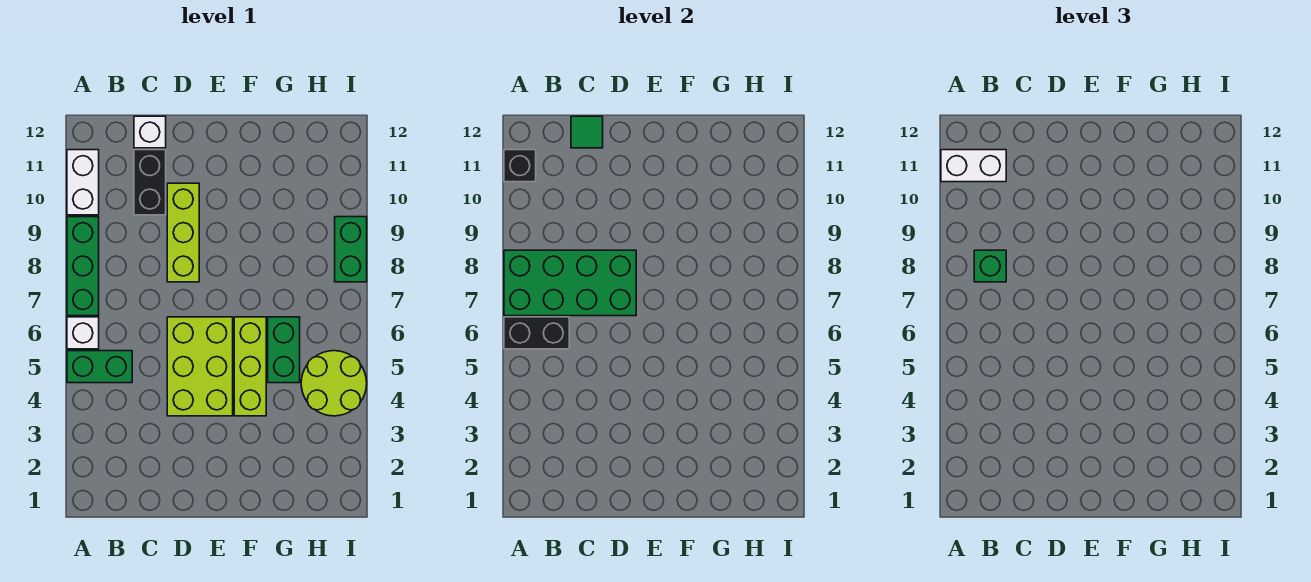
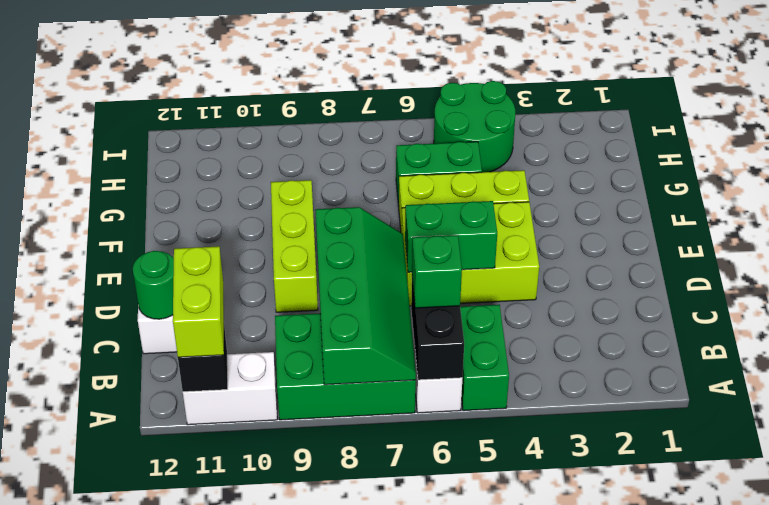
green brick A7:A9 level 1 -> green brick A7:B9 level 1
green brick A7:D8 level 2 -> green slope A7:D8 level 2 top 8
white brick A11:B11 level 3 -> lime brick A11:B11 level 3
green brick B8 level 3 -> green brick B6 level 3
black brick C10:C11 level 1 -> none
green tile C12 level 2 -> green round brick C12 level 2
lime brick D8:D10 level 1 -> lime brick D9:F9 level 1
lime round brick H4:I5 level 1 -> green round brick H4:I5 level 1
green brick I8:I9 level 1 -> green brick D5:D6 level 2

